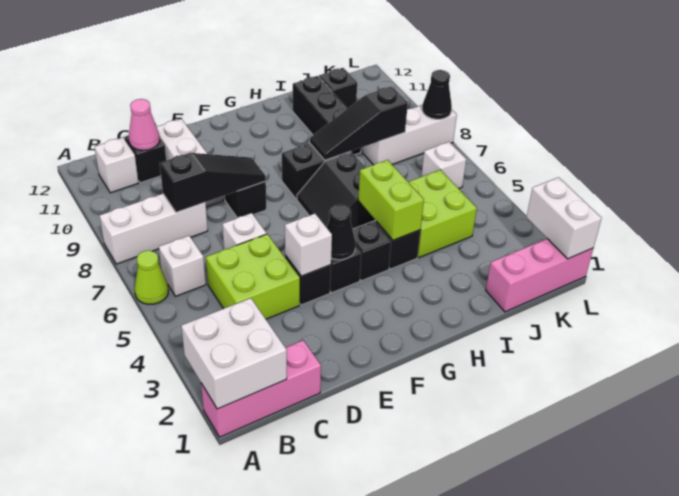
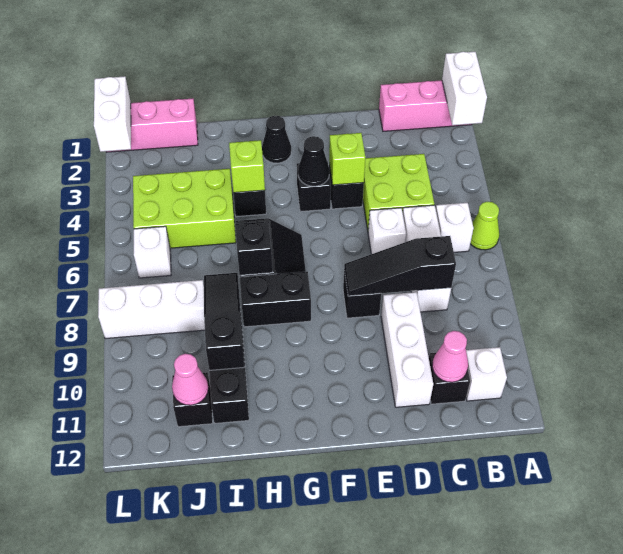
white brick A1:B2 level 2 -> white brick A1:A2 level 2
white brick A8:C8 level 1 -> white brick C6:C8 level 1
white brick E4 level 2 -> lime brick E4 level 2
black brick G4 level 1 -> black brick H7 level 2
lime brick H4:H5 level 2 -> lime brick H4 level 2
black slope H8:J8 level 2 top J -> black slope I8:I10 level 2 top 10
lime brick I4:J5 level 1 -> lime brick I4:K5 level 1
none -> pink cone J11 level 2
black cone L8 level 2 -> black cone G2 level 1

